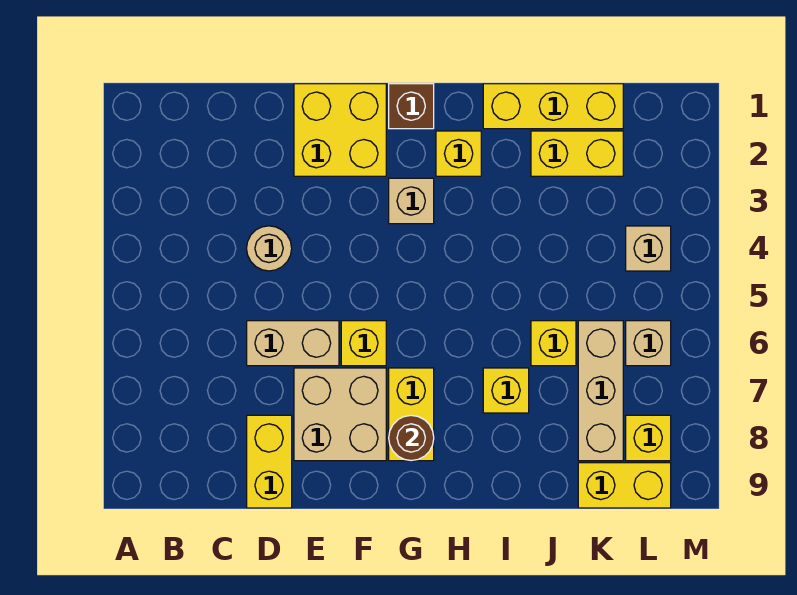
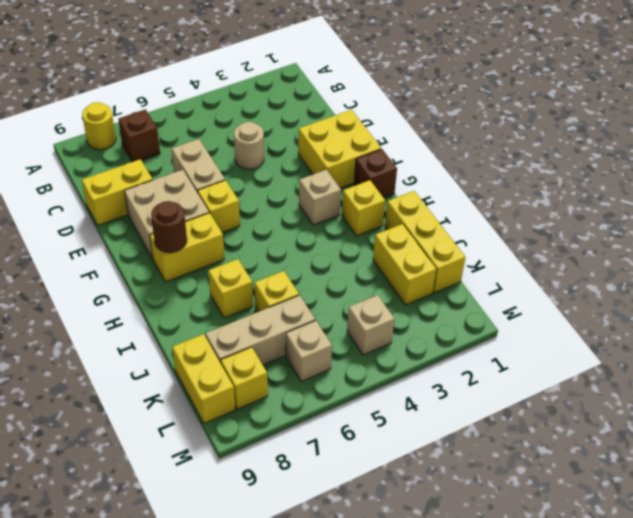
none -> yellow round brick A8 level 1
none -> brown brick B7 level 1

